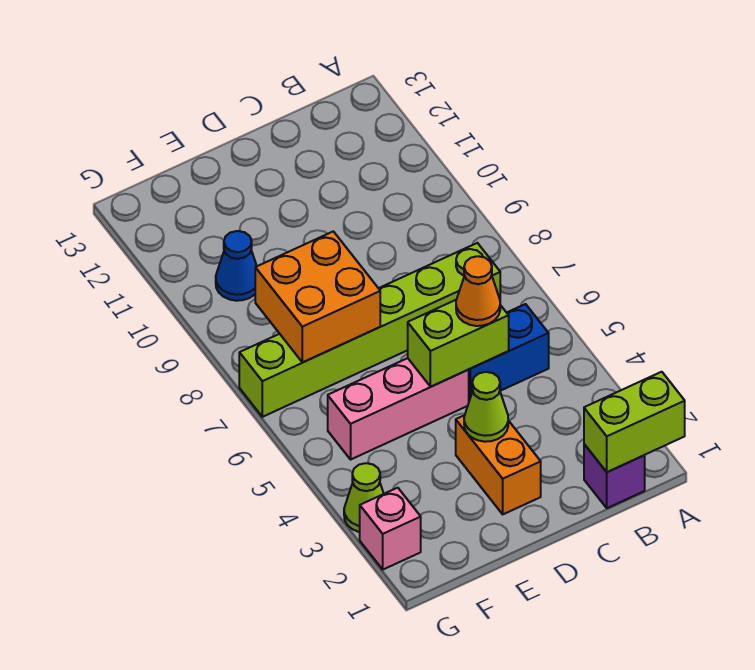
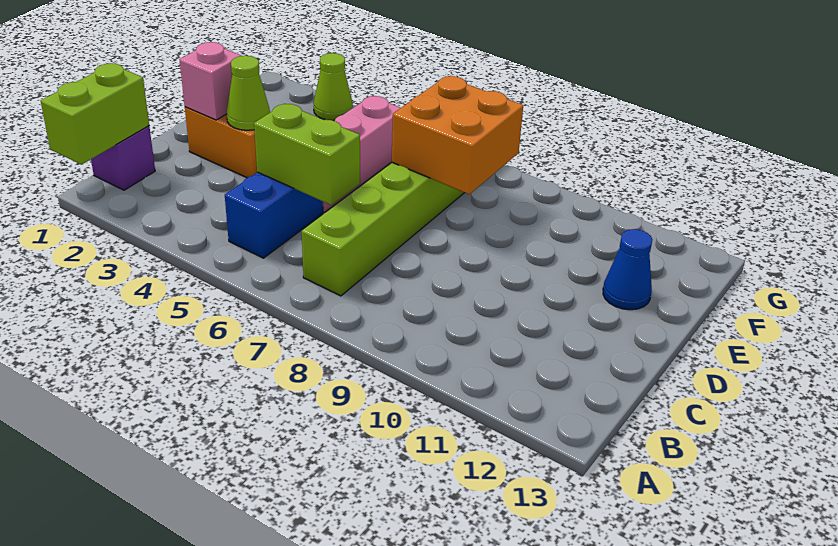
lime brick C5:D5 level 2 -> lime brick C5:C6 level 2
orange cone C5 level 3 -> none
blue cone F10 level 1 -> blue cone E12 level 1
pink brick G2 level 1 -> pink brick D2 level 2

